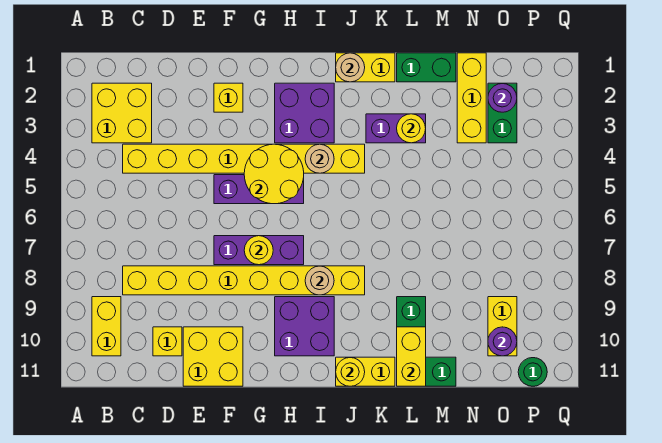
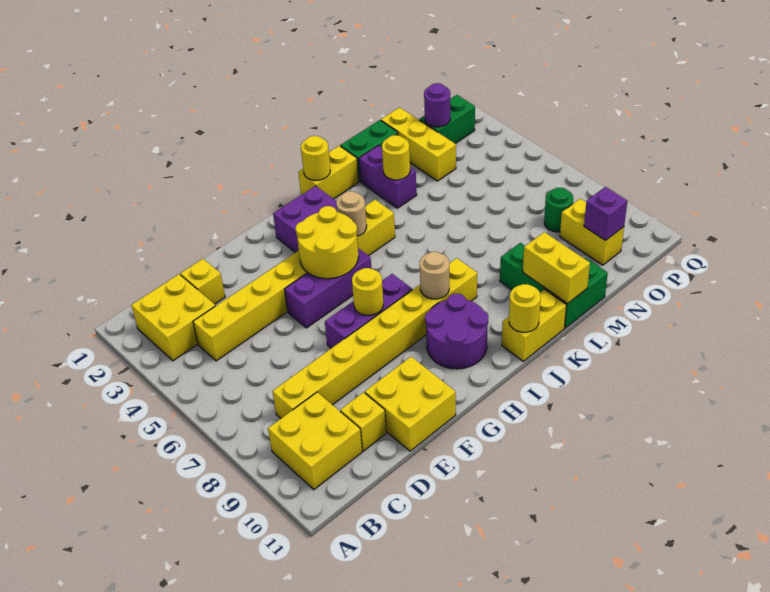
yellow brick B9:B10 level 1 -> yellow brick B9:C10 level 1
yellow brick F2 level 1 -> yellow brick D2 level 1
purple brick H9:I10 level 1 -> purple round brick H9:I10 level 1
tan round brick J1 level 2 -> yellow round brick J1 level 2
purple brick K3:L3 level 1 -> purple brick L2:L3 level 1
green brick O2:O3 level 1 -> green brick O2:P2 level 1
purple round brick O10 level 2 -> purple brick O10 level 2
green round brick P11 level 1 -> green round brick O8 level 1

